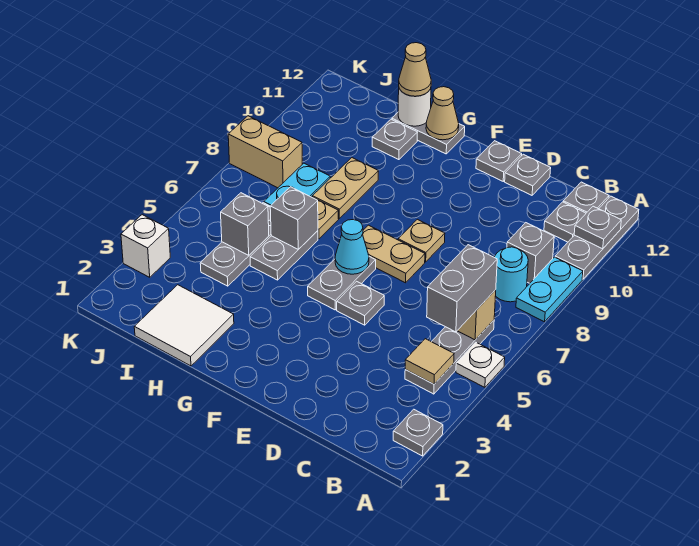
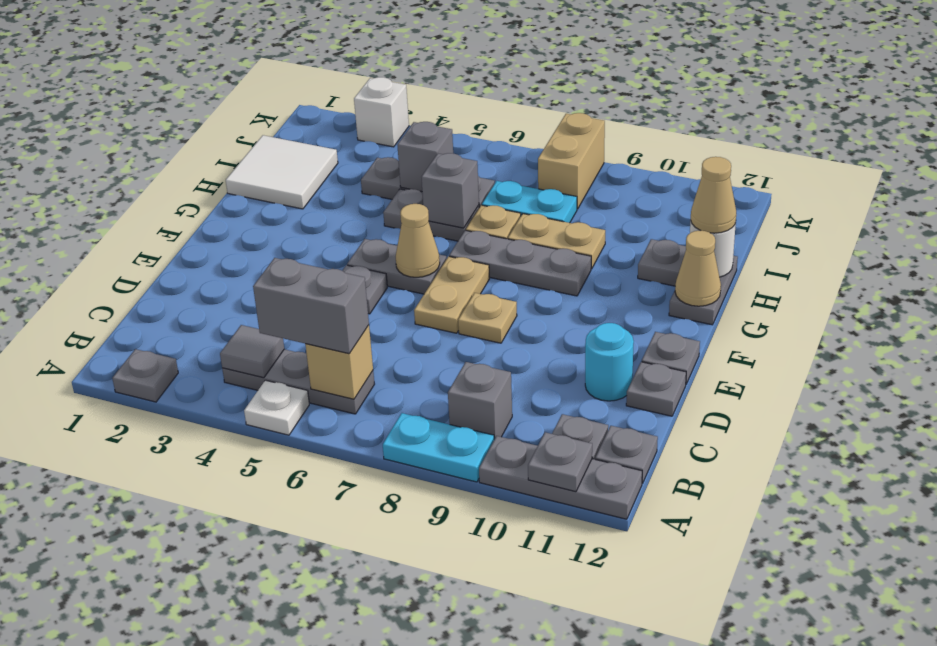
tan tile B4 level 2 -> grey tile B4 level 2
cyan round brick B8 level 1 -> cyan round brick D11 level 1
cyan cone F6 level 2 -> tan cone F6 level 2
none -> grey plate G7:G9 level 1

